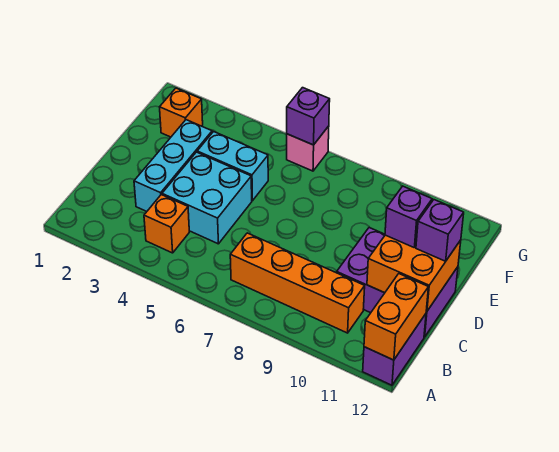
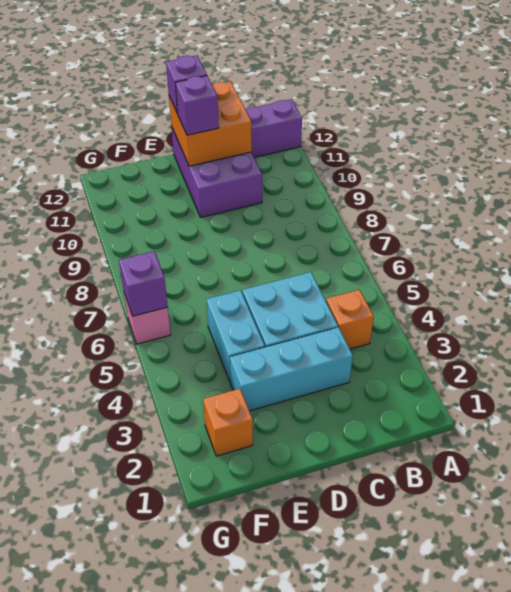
orange brick A12:B12 level 2 -> none
orange brick B7:B10 level 1 -> none

